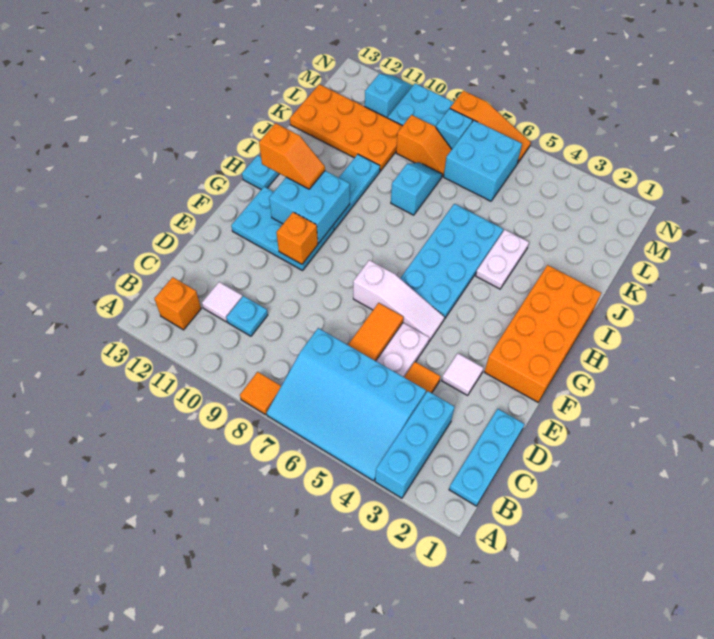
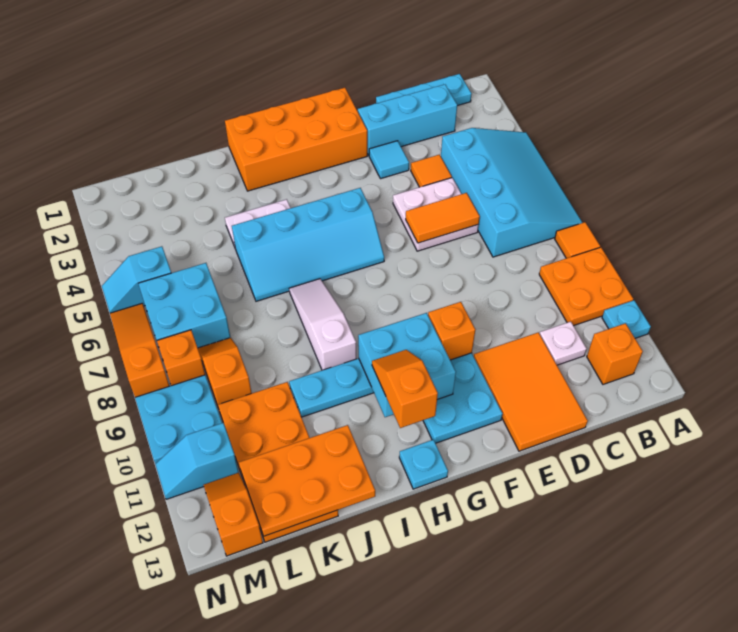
cyan brick A3:C3 level 1 -> cyan brick C2:E2 level 1
none -> orange plate A9:B10 level 1
cyan plate C10 level 1 -> cyan plate A11 level 1
white tile C11 level 1 -> white plate C11 level 1
none -> orange tile D11:E13 level 1
white tile E3 level 1 -> cyan tile E3 level 1
white slope F5:F7 level 1 top 7 -> white slope I7:I9 level 1 top 9
cyan plate G5:J6 level 1 -> cyan slope G5:J6 level 1 top 5
cyan slope J8:K8 level 1 top J -> cyan slope M5:N5 level 1 top M
none -> orange plate J12:L13 level 2
cyan brick M8 level 1 -> orange brick M8 level 1
none -> orange slope M12:M13 level 1 top 13

